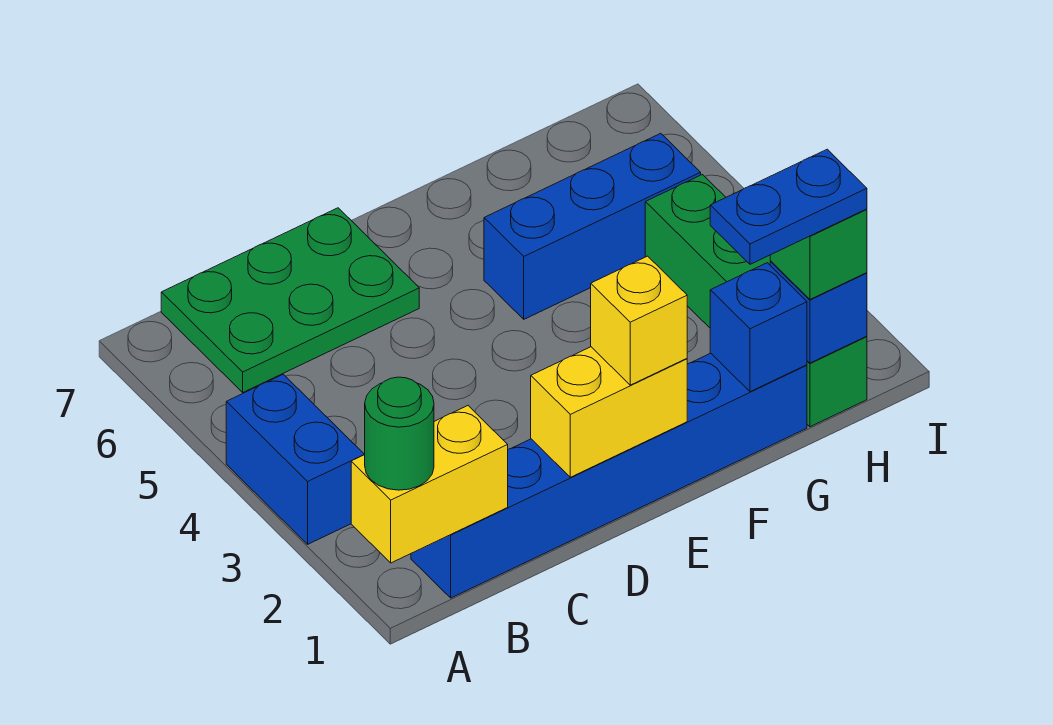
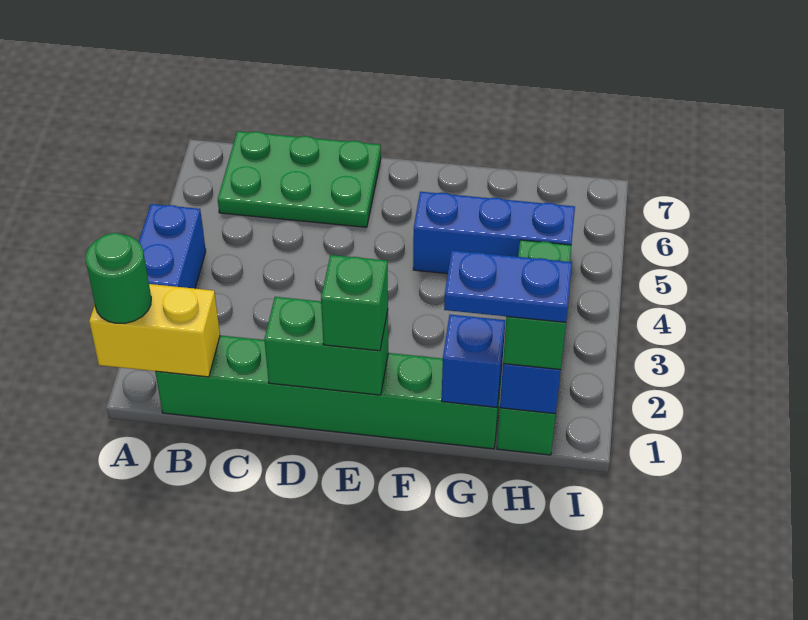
blue brick B1:G1 level 1 -> green brick B1:G1 level 1
yellow brick D1:E1 level 2 -> green brick D1:E1 level 2
yellow brick E1 level 3 -> green brick E1 level 3

